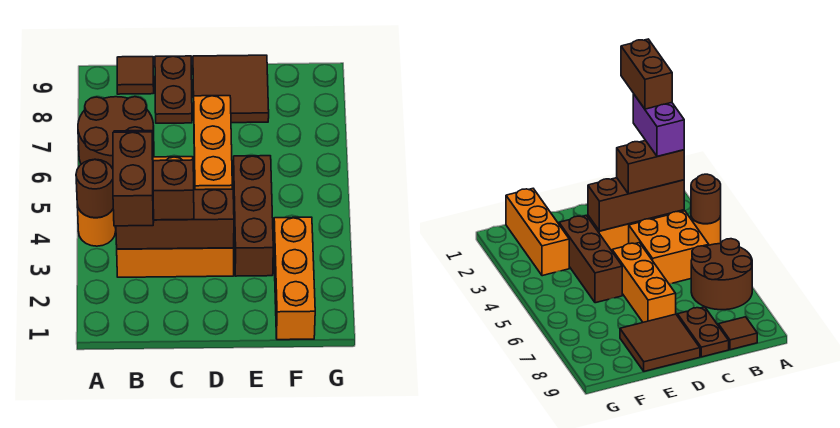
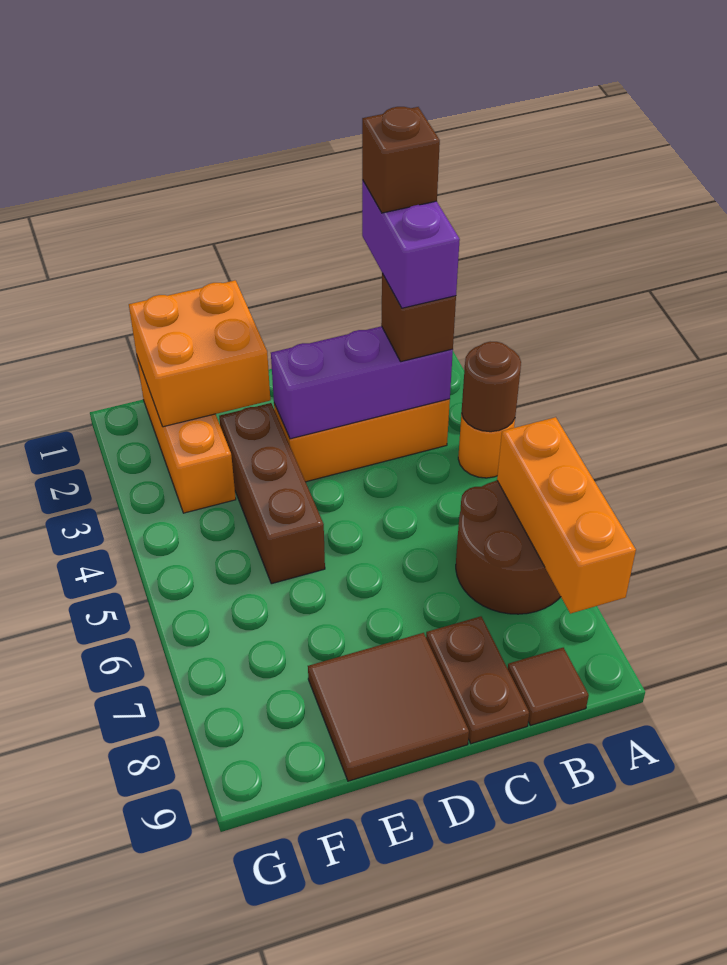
brown brick B1:B2 level 5 -> brown brick B2 level 5
brown brick B3:D3 level 2 -> purple brick B3:D3 level 2
brown brick B3:C3 level 3 -> brown brick B3 level 3
orange brick B4:C5 level 1 -> orange brick E1:F2 level 2
orange brick D5:D7 level 1 -> orange brick A6:A8 level 2

